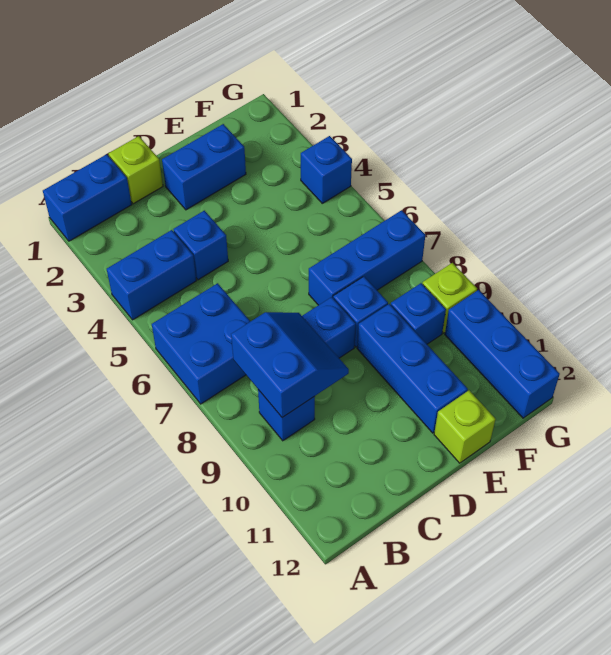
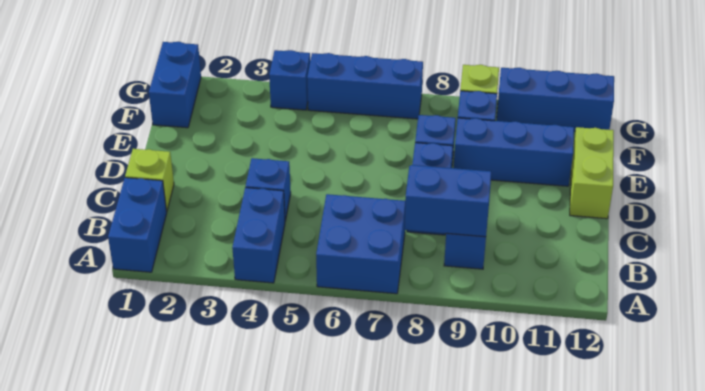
blue brick D2:E2 level 1 -> blue brick F1:G1 level 1
blue brick E7:G7 level 1 -> blue brick G5:G7 level 1
lime brick E12 level 1 -> lime brick D12:E12 level 1

